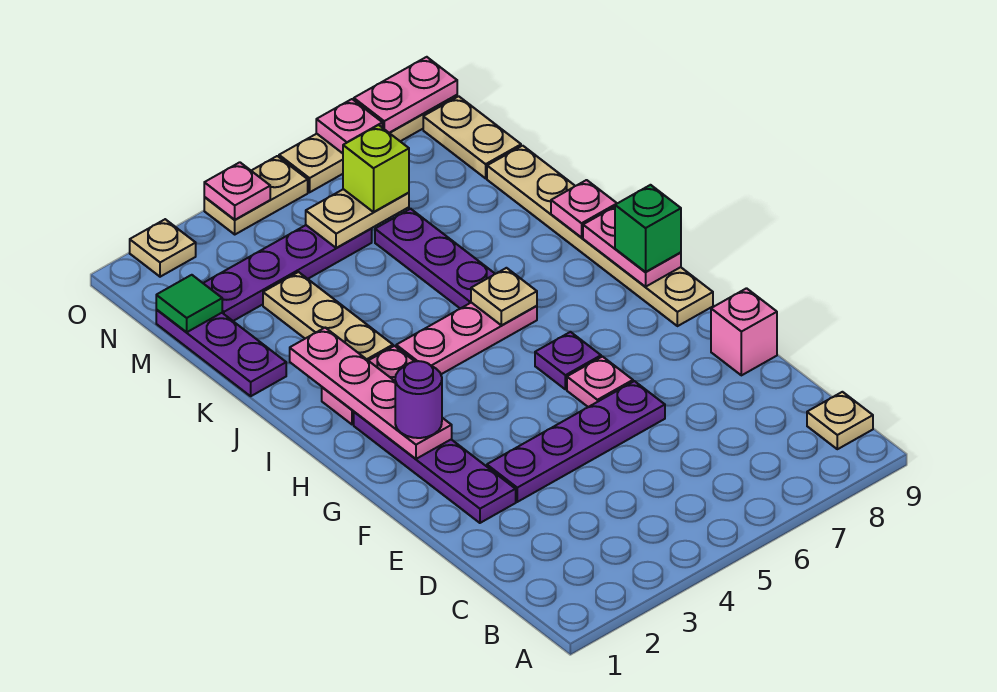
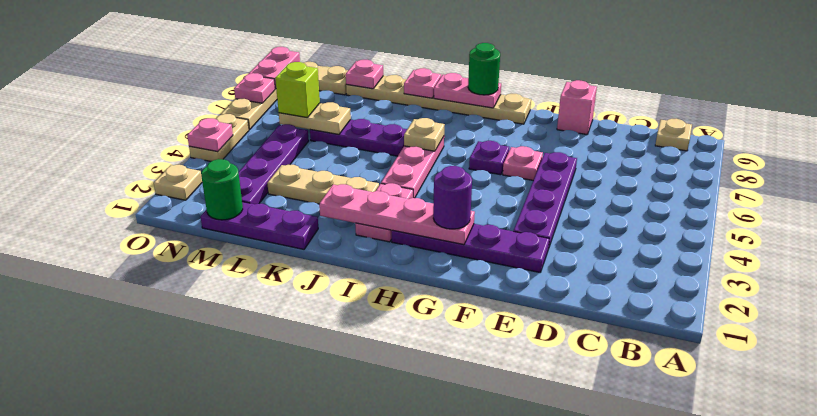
green brick H9 level 3 -> green round brick H9 level 3
none -> pink plate L9 level 2
green tile M1 level 2 -> green round brick M1 level 2
tan plate M5:M6 level 2 -> tan plate L6:M6 level 2

